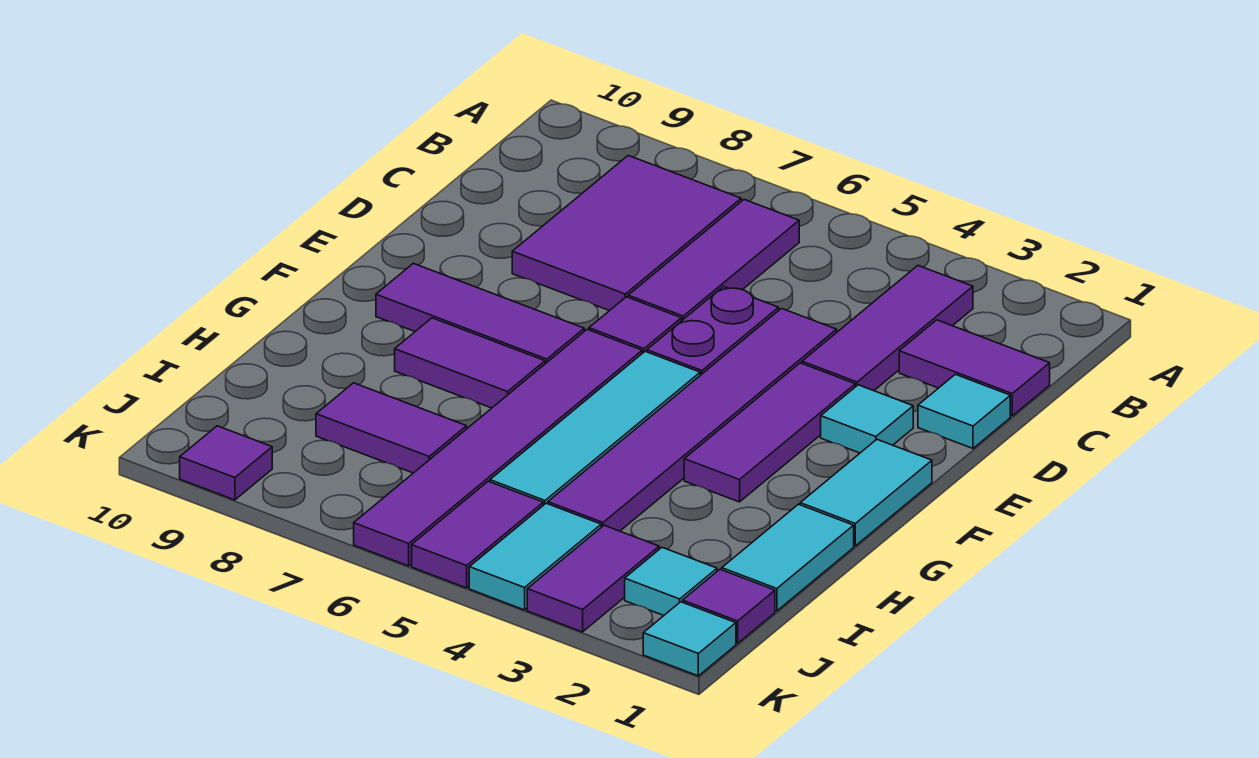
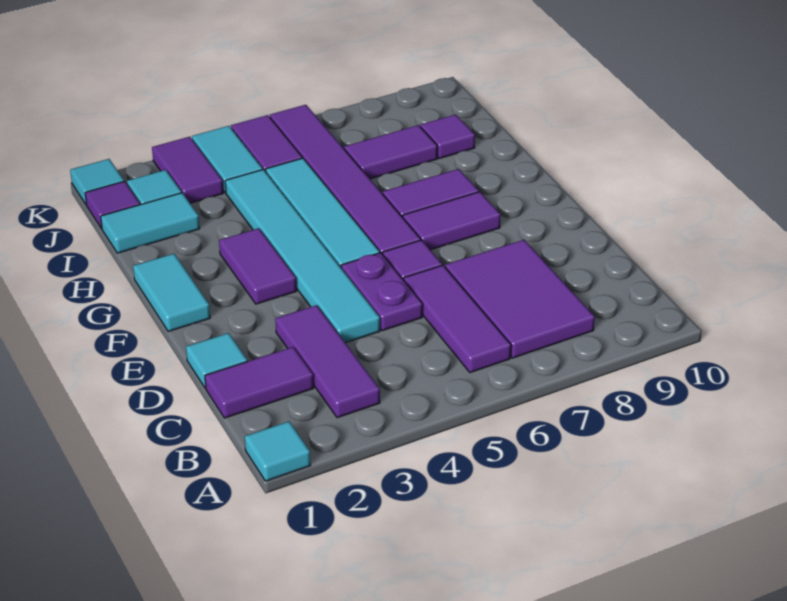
purple tile D4:I4 level 1 -> cyan tile D4:I4 level 1
cyan tile E2 level 1 -> cyan tile A1 level 1
purple tile E3:G3 level 1 -> purple tile F3:G3 level 1
purple tile F7:F9 level 1 -> purple tile F7:F8 level 1
cyan tile H1:I1 level 1 -> cyan tile I1:I2 level 1
purple tile K9 level 1 -> purple tile I9 level 1

